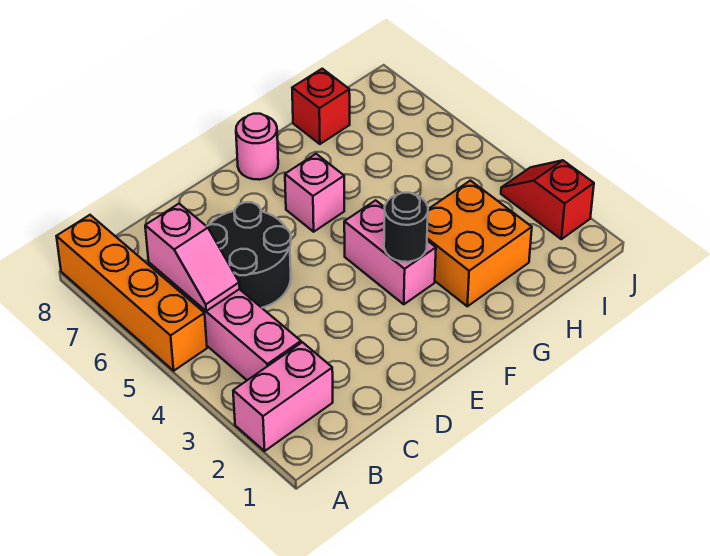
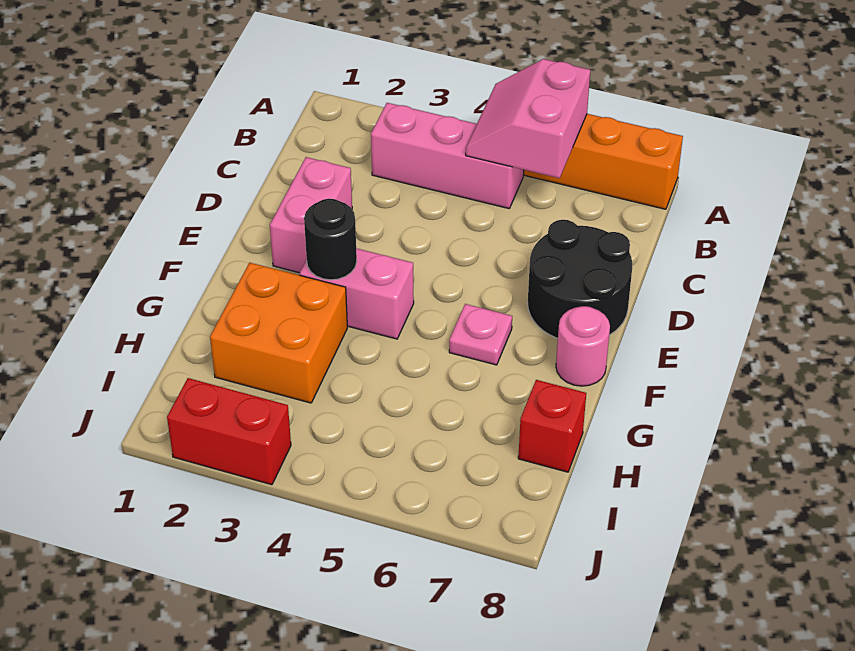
pink brick A2:B2 level 1 -> pink brick D2:E2 level 1
pink slope B5:B6 level 2 top 6 -> pink slope A5:B6 level 2 top 6
black round brick C5:D6 level 1 -> black round brick D7:E8 level 1
pink brick F6 level 1 -> pink plate F6 level 1
red slope J2:J3 level 1 top 2 -> red brick J2:J3 level 1

